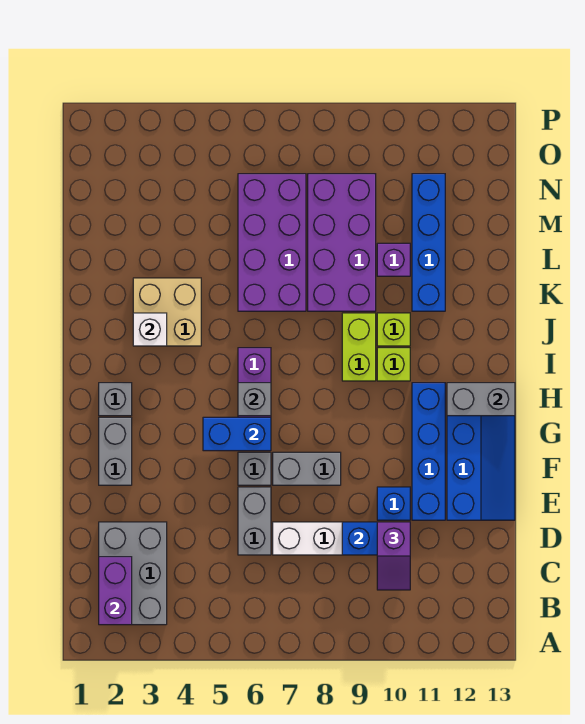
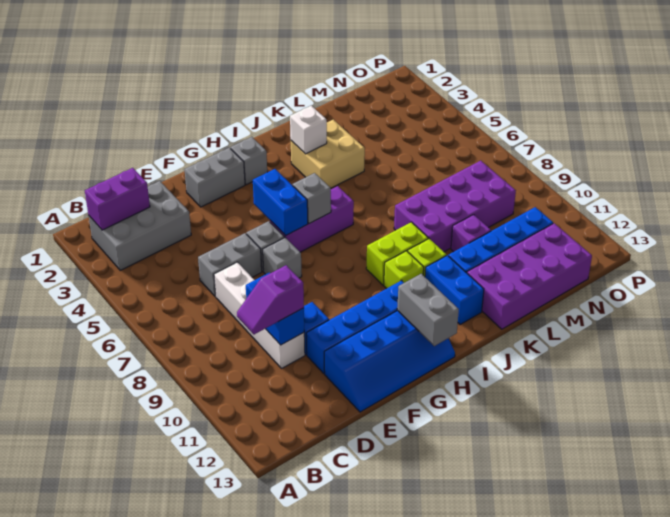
grey brick F7:F8 level 1 -> grey brick F7 level 1
none -> blue brick J11:J12 level 1
purple brick K6:N7 level 1 -> purple brick K12:N13 level 1

